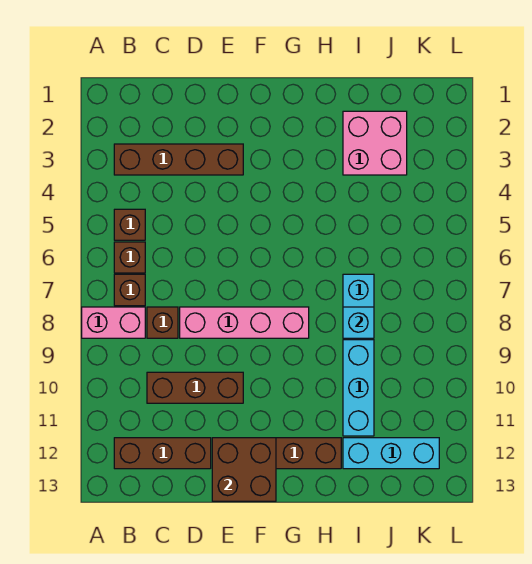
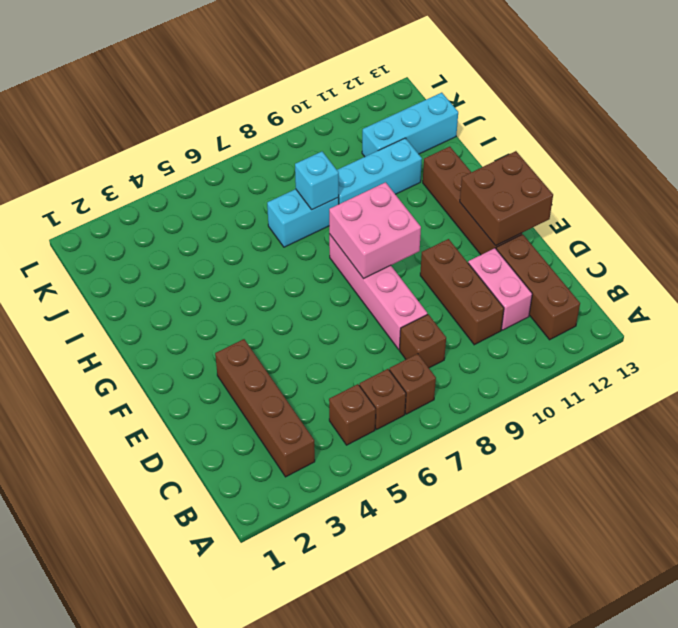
pink brick A8:B8 level 1 -> pink brick C11:D11 level 1
pink brick I2:J3 level 1 -> pink brick F8:G9 level 2
cyan brick I12:K12 level 1 -> cyan brick J11:J13 level 1

